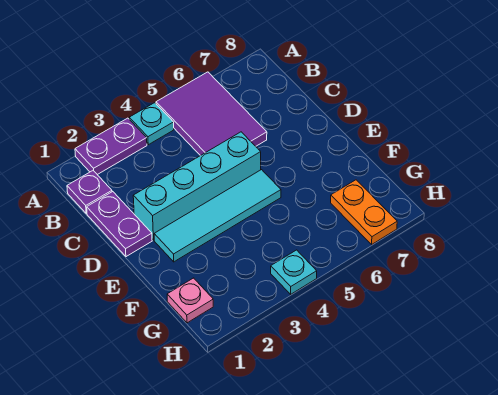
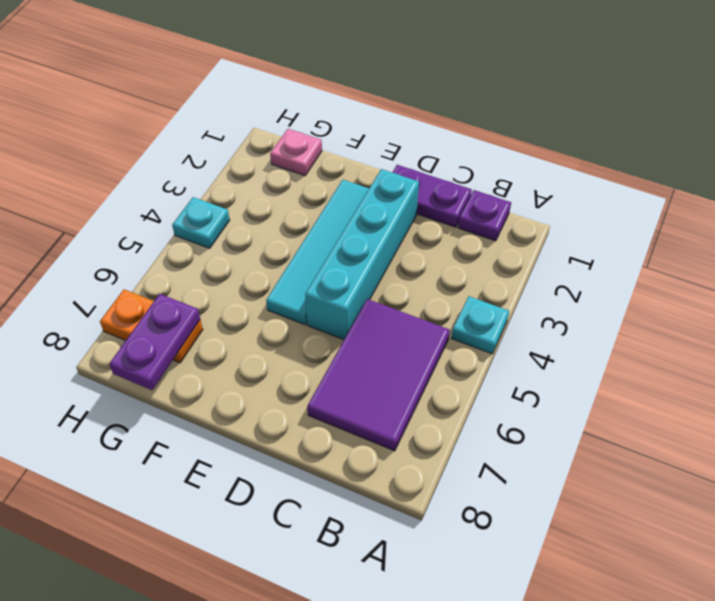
purple plate A2:A3 level 1 -> purple plate G7:G8 level 2
purple tile A5:C6 level 1 -> purple tile B5:C7 level 1

